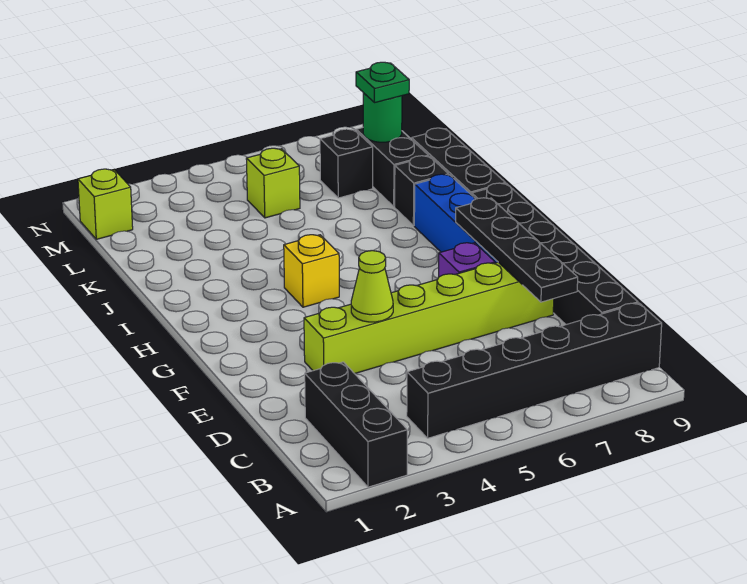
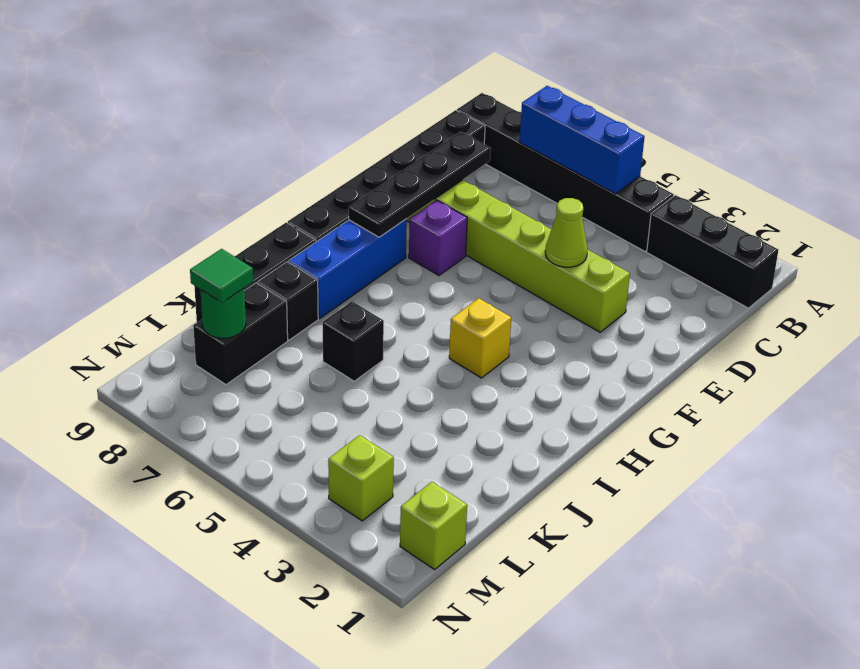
black brick A2:C2 level 1 -> black brick B1:B3 level 1
none -> blue brick B5:B7 level 2
lime brick L5 level 1 -> lime brick M3 level 1
black brick L7 level 1 -> black brick J6 level 1
green plate L8 level 3 -> green tile L8 level 3

